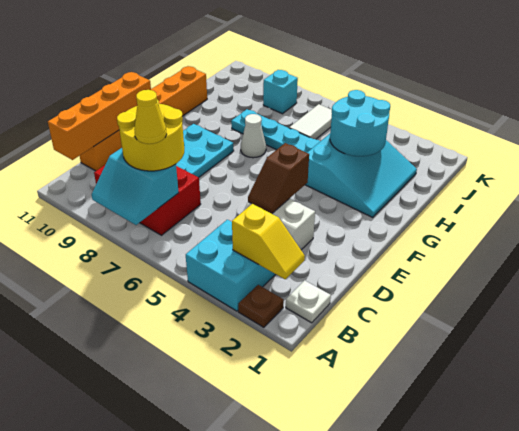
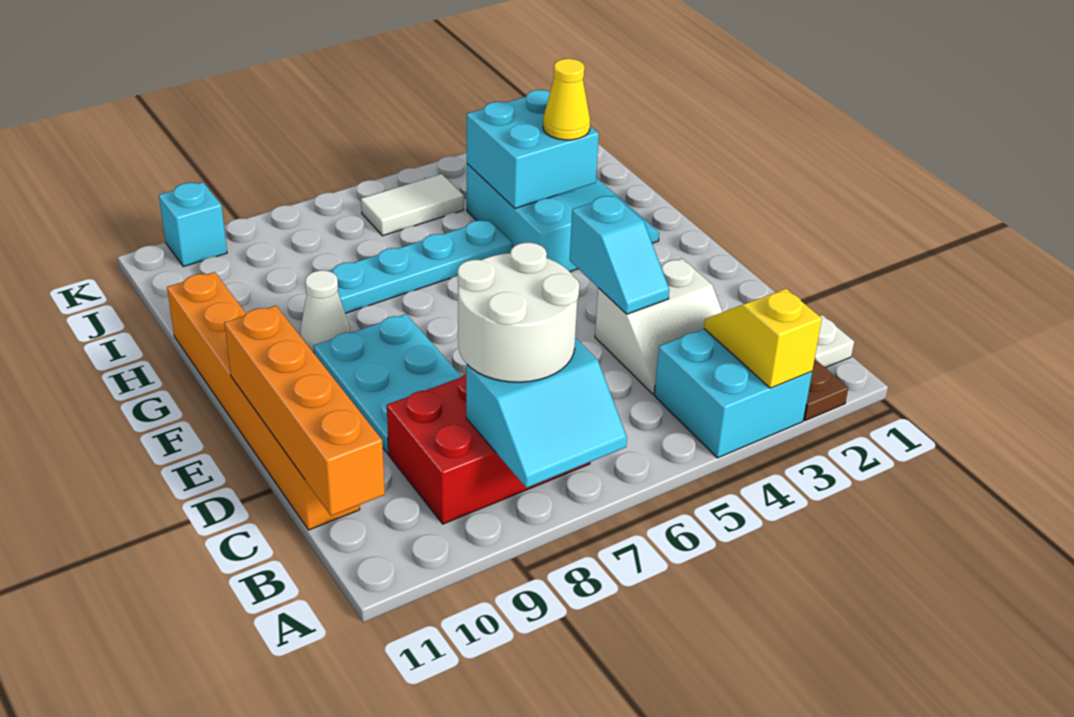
yellow slope B2:B3 level 2 top 3 -> yellow slope A3:B3 level 2 top A
yellow round brick B7:C8 level 3 -> white round brick B7:C8 level 3
yellow cone B7 level 4 -> yellow cone H3 level 3
brown slope D4:E4 level 2 top E -> cyan slope D4:E4 level 2 top E
white cone G7 level 1 -> white cone G9 level 1
cyan round brick H3:I4 level 2 -> cyan brick H3:I4 level 2
white tile I6:J6 level 1 -> white tile J5:J6 level 1
cyan brick J8 level 1 -> cyan brick K10 level 1

